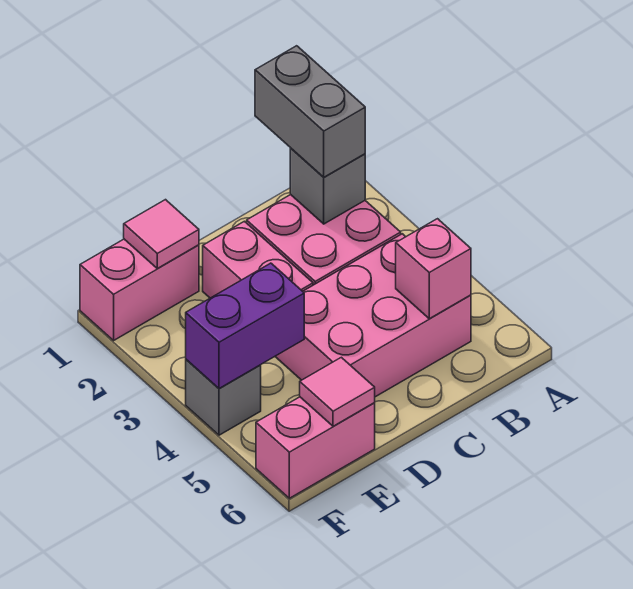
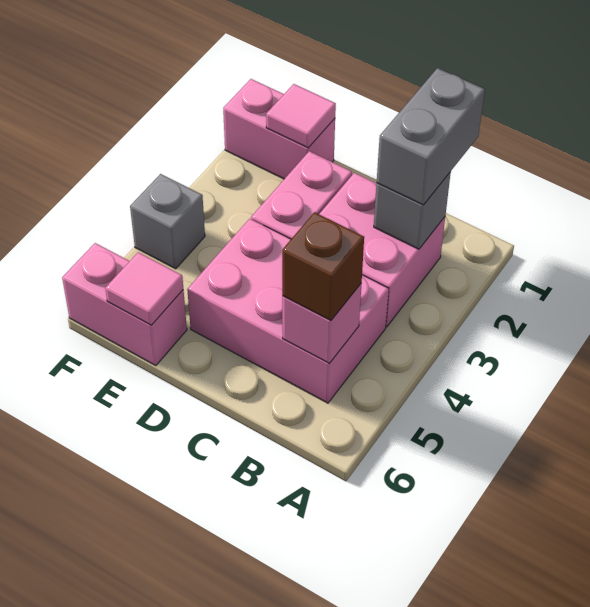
none -> brown brick B5 level 3
purple brick E4:F4 level 2 -> none

